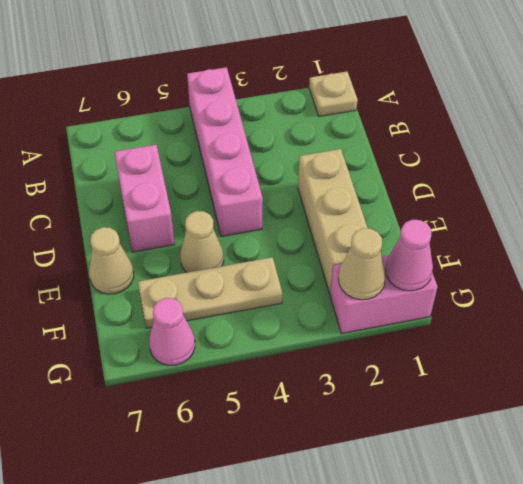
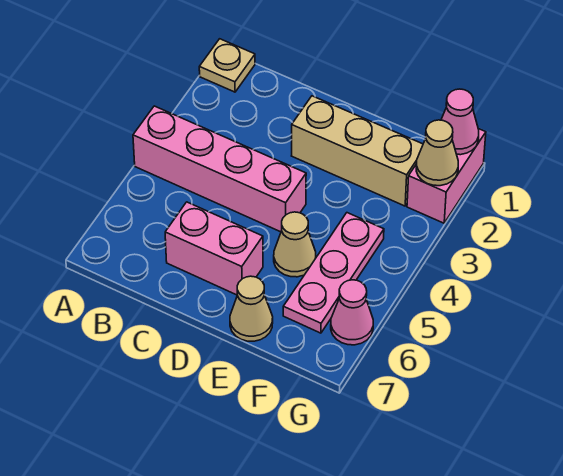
tan plate F4:F6 level 1 -> pink plate F4:F6 level 1

